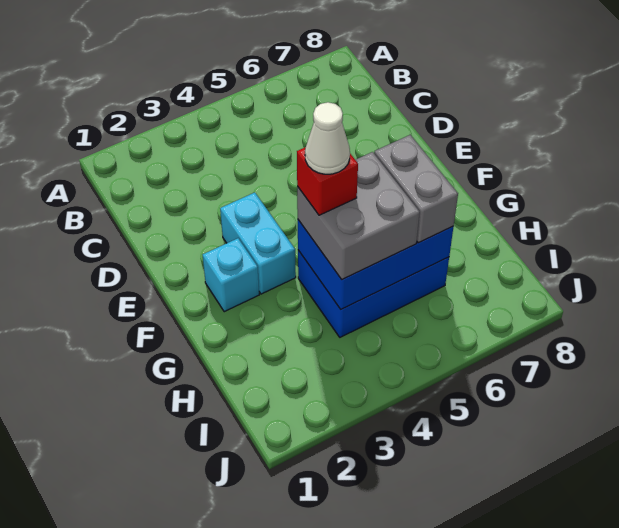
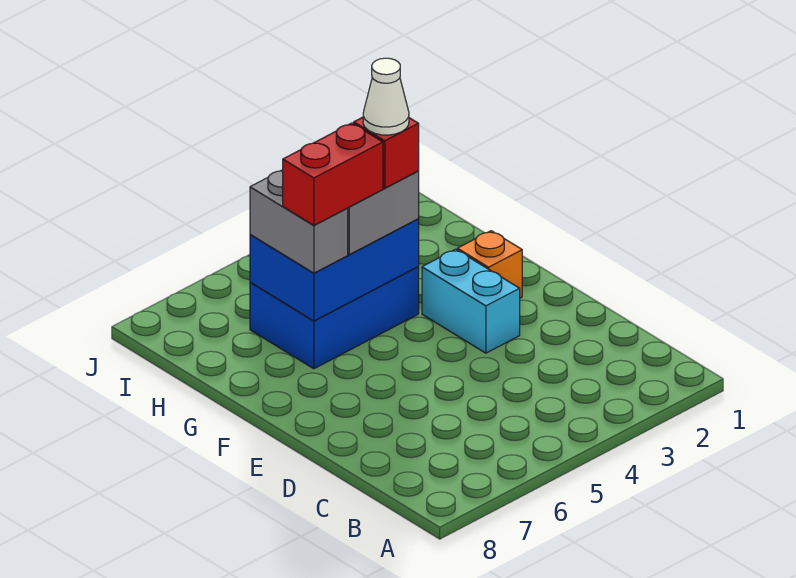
cyan brick F2 level 1 -> orange brick F2 level 1
none -> red brick G5:G6 level 4

